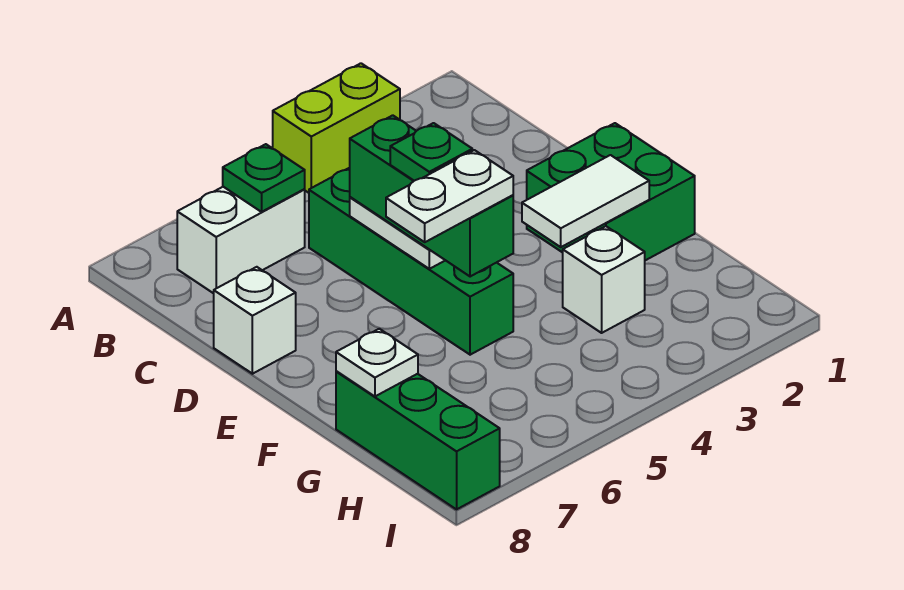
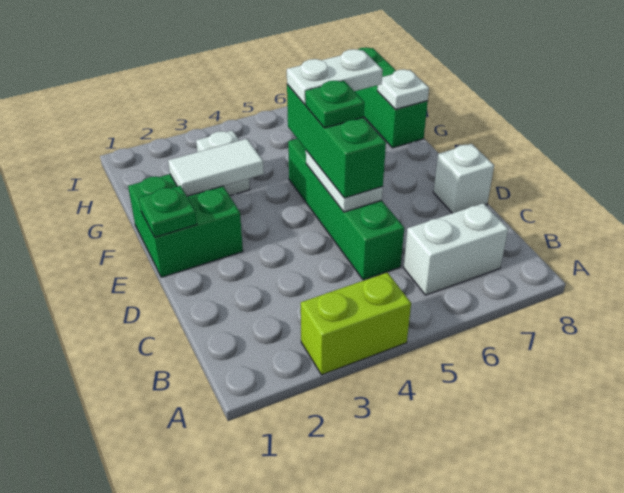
green plate B6 level 2 -> green plate E1 level 2

